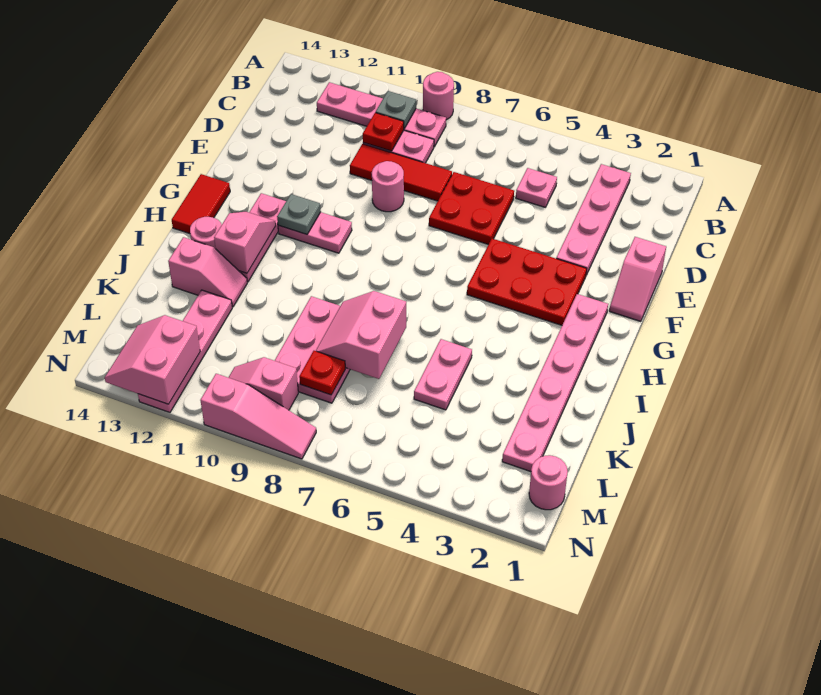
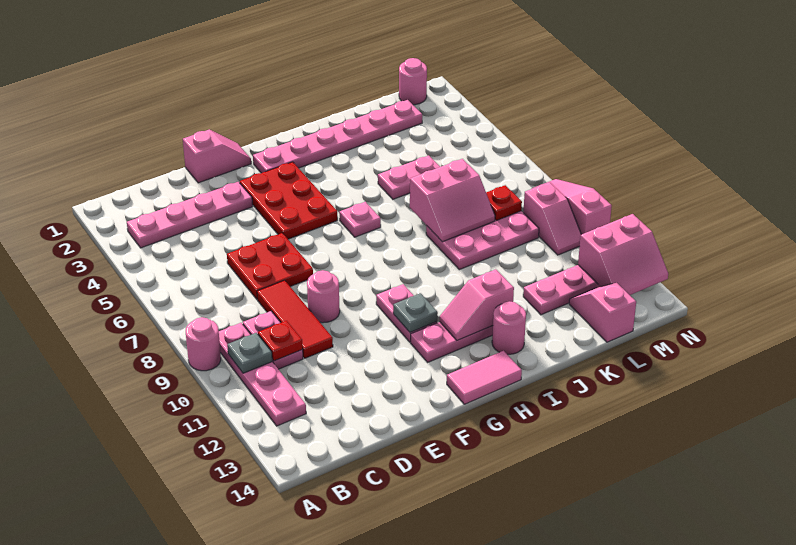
pink plate C5 level 1 -> pink plate H6 level 1
red tile G14:H14 level 1 -> pink tile G14:H14 level 1
pink slope J12:J13 level 1 top 13 -> pink slope L13:L14 level 1 top 14

